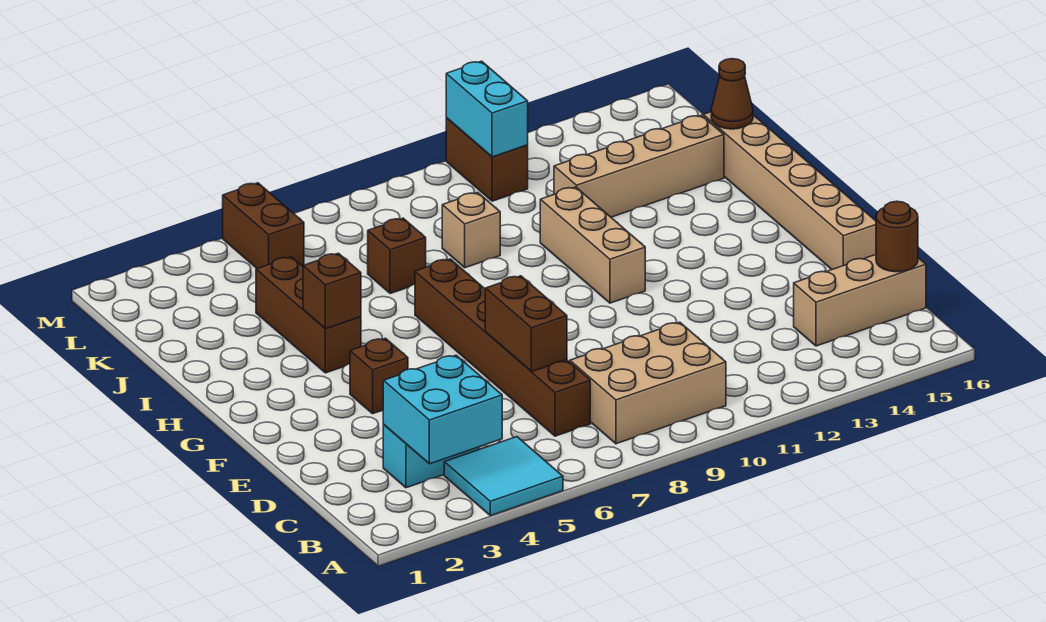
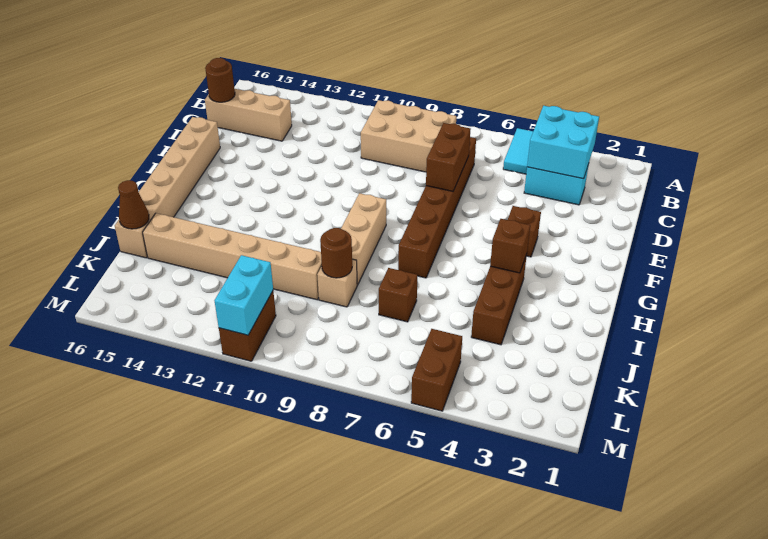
tan brick G11:I11 level 1 -> tan brick G9:I9 level 1
none -> brown round brick J9 level 2
tan brick J12:J15 level 1 -> tan brick J10:J15 level 1

